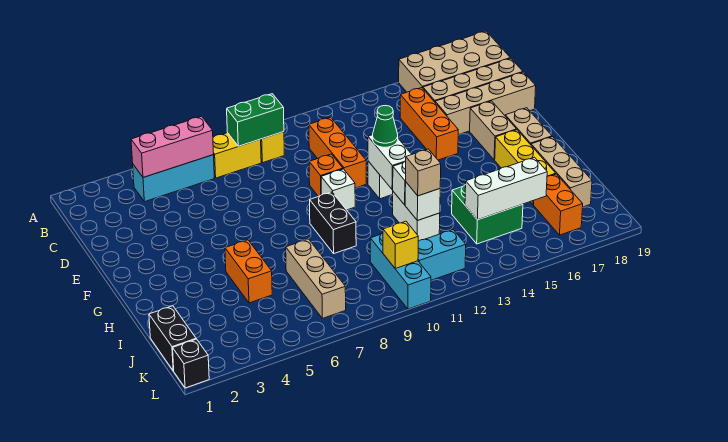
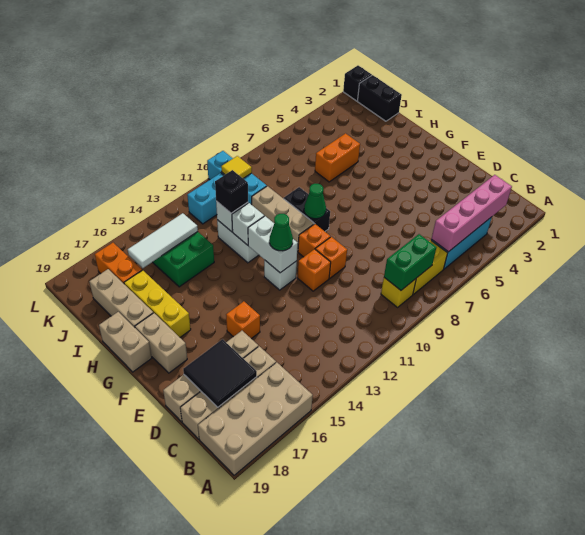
pink brick B4:B6 level 2 -> pink brick B3:B6 level 2
orange brick C11:E11 level 1 -> orange brick E11 level 1
orange brick C15:E15 level 1 -> orange brick E15 level 1
none -> black tile C17:D18 level 2
tan brick E17:F17 level 1 -> tan brick G19:H19 level 1
white brick F10 level 1 -> orange brick F10 level 1
none -> green cone G9 level 2
orange brick H5:I5 level 1 -> orange brick I5:I6 level 1
tan brick I7:K7 level 1 -> tan brick G10:I10 level 1
tan brick I12 level 3 -> black brick I12 level 3
white brick J14:J16 level 2 -> white tile J14:J16 level 2
yellow brick K10 level 2 -> yellow tile K10 level 2

